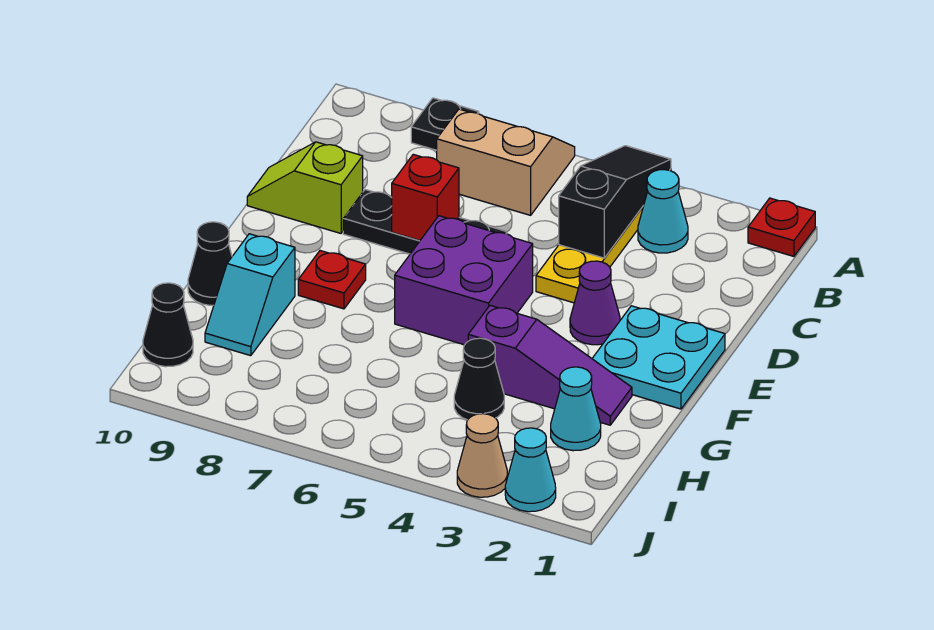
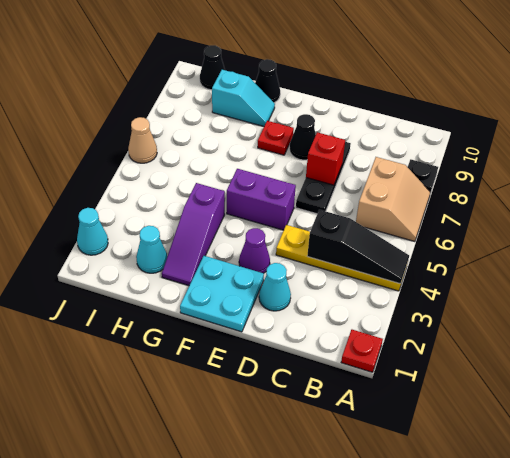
cyan cone B3 level 1 -> cyan cone D2 level 1
lime slope D9:D10 level 1 top 9 -> none
purple brick E5:F6 level 1 -> purple brick E5:F5 level 1
cyan slope G9:H9 level 1 top G -> cyan slope G9:H9 level 1 top H
black cone H4 level 1 -> black cone E8 level 1
tan cone J3 level 1 -> tan cone J6 level 1

